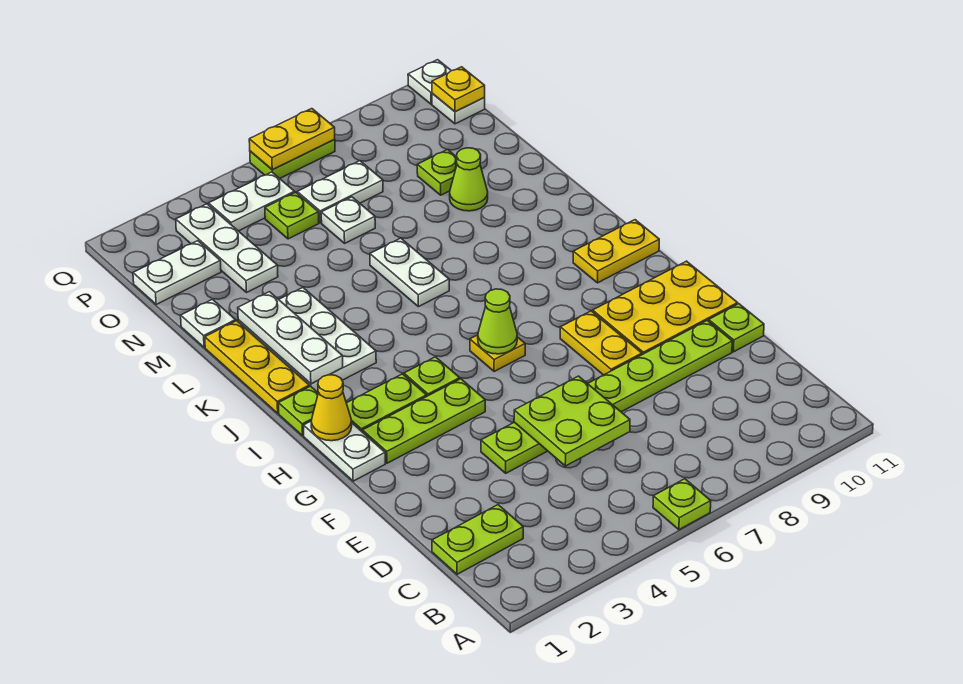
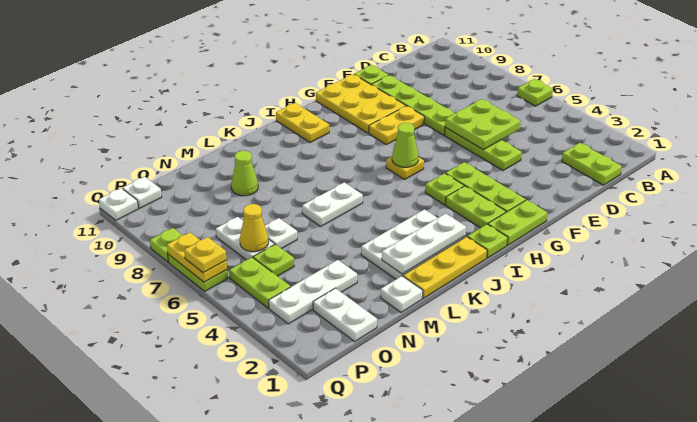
white plate G1:H1 level 1 -> lime plate G1:H1 level 1
yellow cone H1 level 2 -> yellow cone O6 level 2
lime plate N9 level 1 -> lime plate Q8 level 1
white plate P4:P5 level 1 -> lime plate P4:P5 level 1
yellow plate P11 level 2 -> yellow plate Q6 level 3

